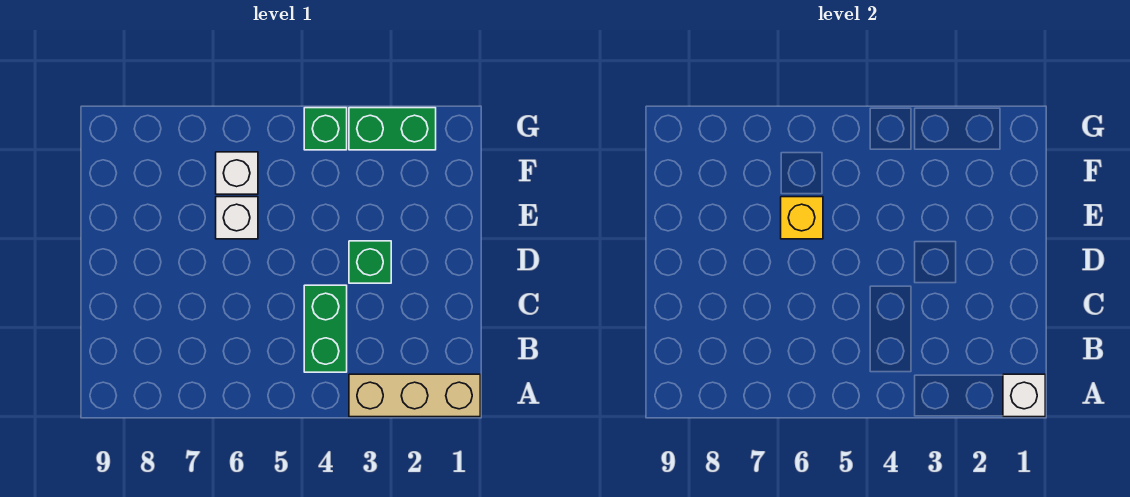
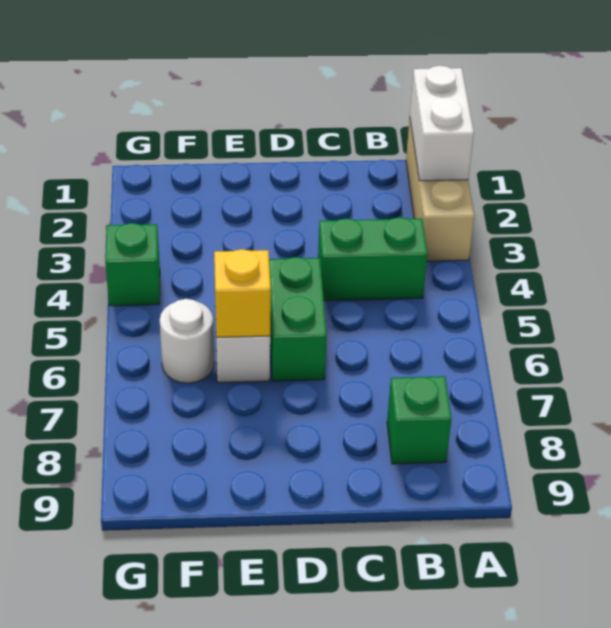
white brick A1 level 2 -> white brick A1:A2 level 2
green brick D3 level 1 -> green brick B8 level 1
white brick F6 level 1 -> white round brick F6 level 1
green brick G2:G3 level 1 -> green brick D5:D6 level 1

